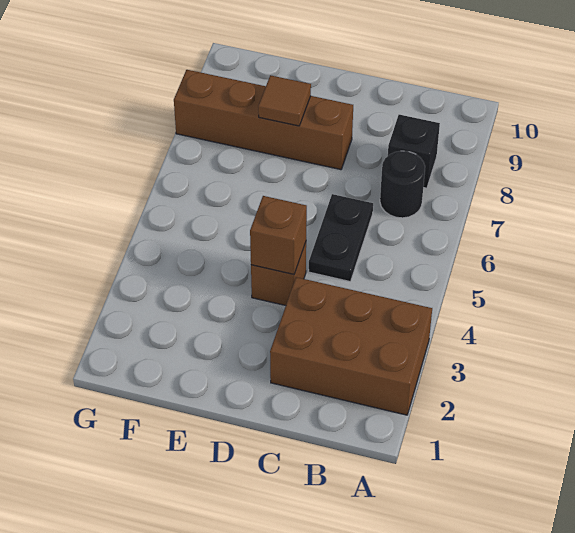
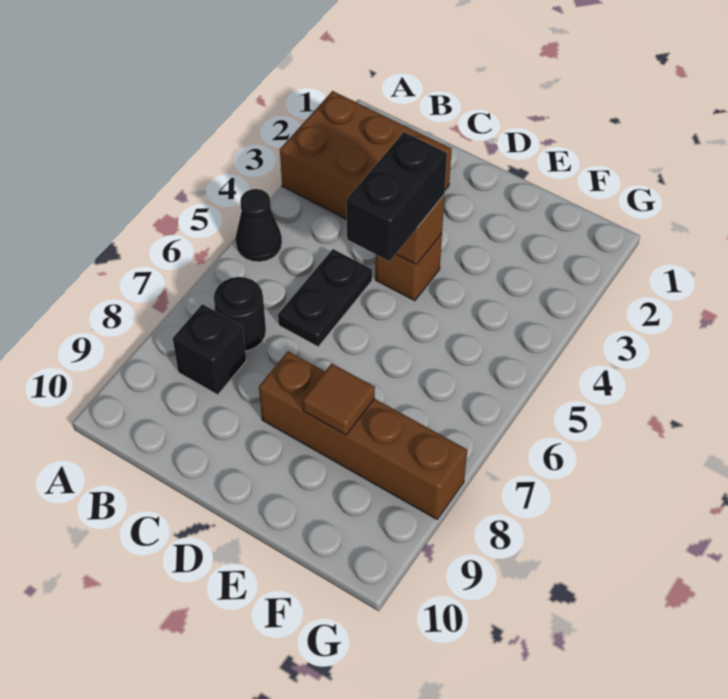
none -> black cone A5 level 1
none -> black brick D4:D5 level 3

